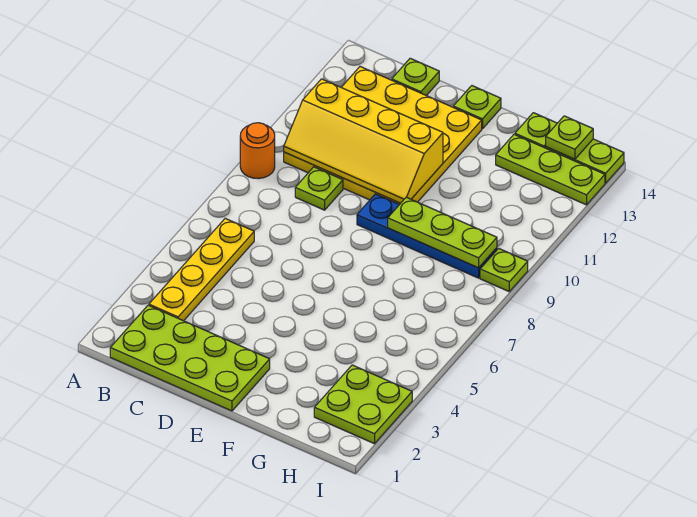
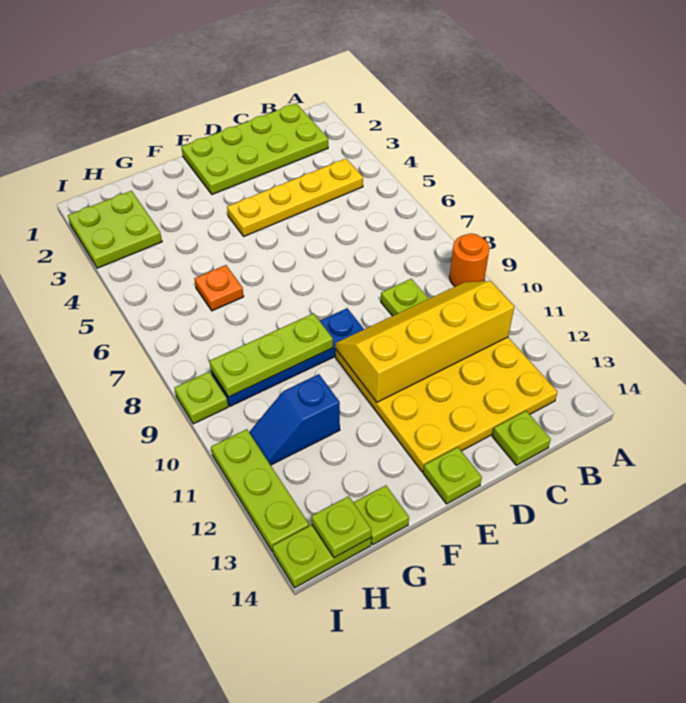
yellow plate B3:B6 level 1 -> yellow plate B4:E4 level 1
none -> orange plate G6 level 1
none -> blue slope G11:H11 level 1 top G
lime plate G13:I13 level 1 -> lime plate I11:I13 level 1

